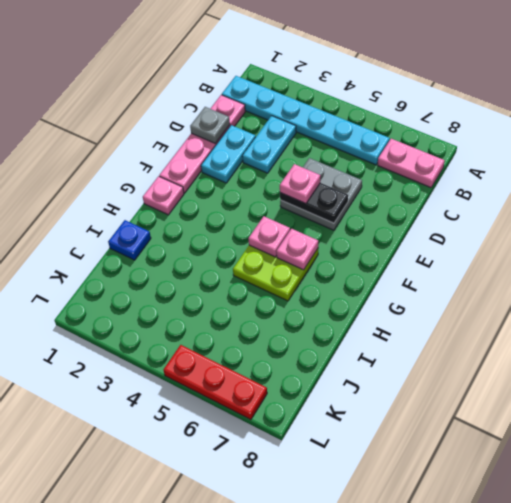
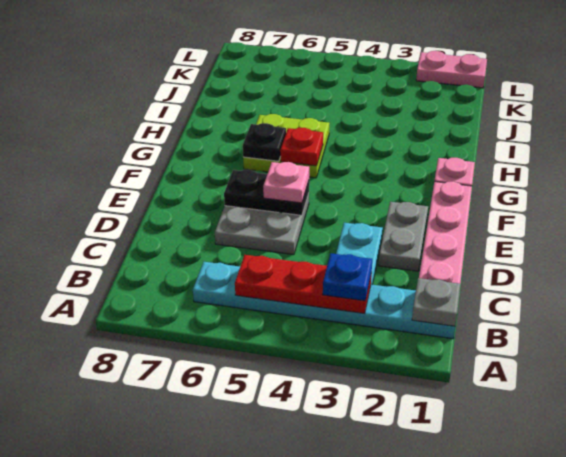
pink plate B7:B8 level 1 -> pink plate L1:L2 level 1
grey plate D1 level 2 -> grey plate B1 level 2
cyan plate D2:E2 level 1 -> grey plate D2:E2 level 1
pink plate G5 level 2 -> red plate G5 level 2
pink plate G6 level 2 -> black plate G6 level 2
blue plate I1 level 1 -> blue plate B3 level 3
red plate L5:L7 level 1 -> red plate B3:B5 level 2

